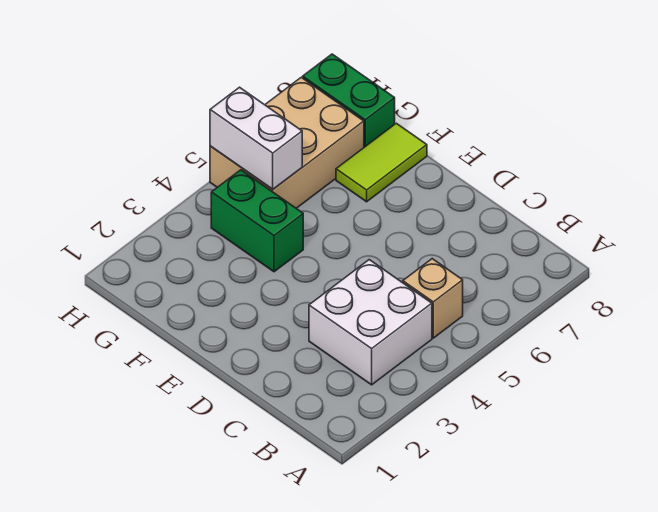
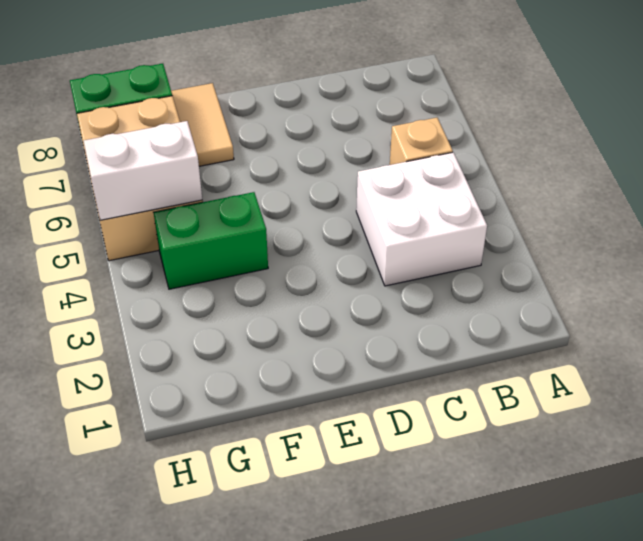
lime tile F7:F8 level 1 -> tan tile F7:F8 level 1

